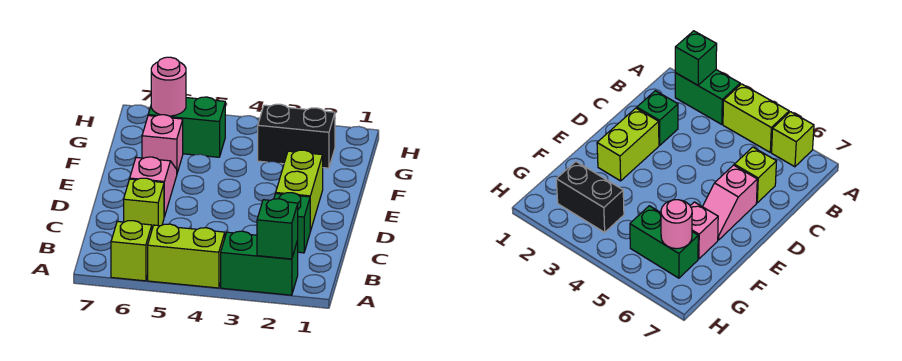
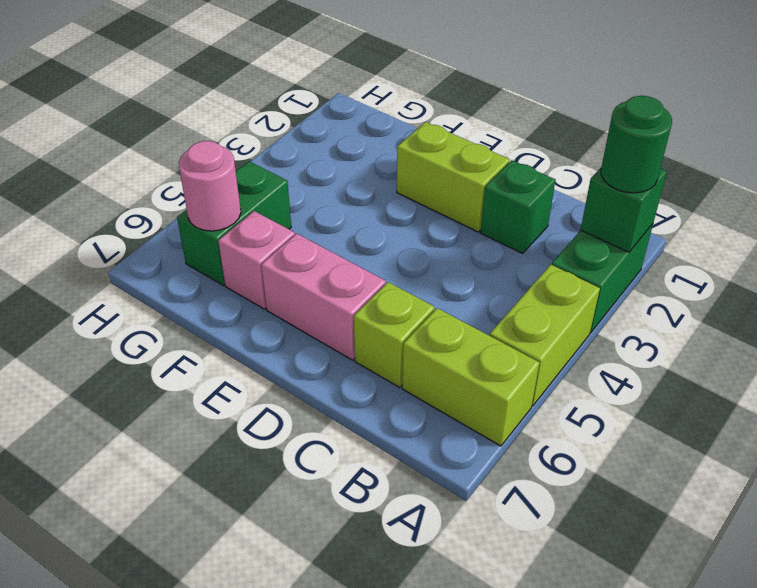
none -> green round brick A2 level 3
lime brick A6 level 1 -> lime brick A6:B6 level 1
pink slope D6:E6 level 1 top D -> pink brick D6:E6 level 1
black brick G2:G3 level 1 -> none

